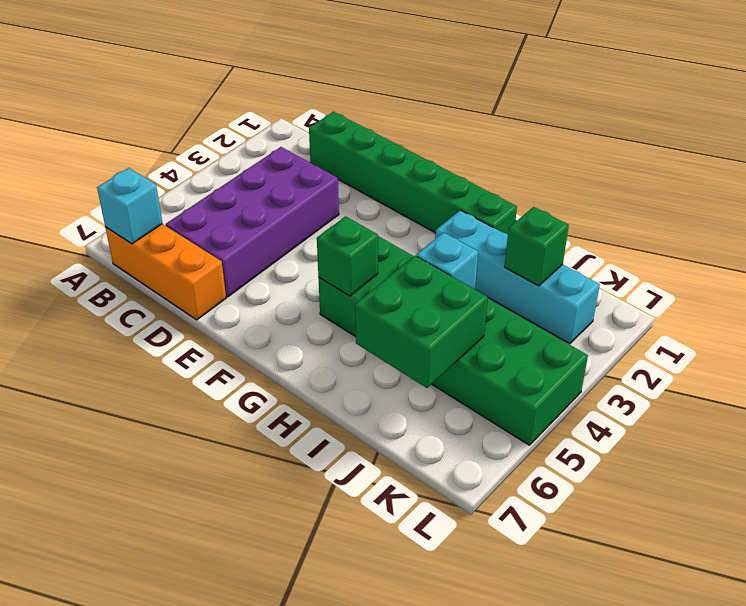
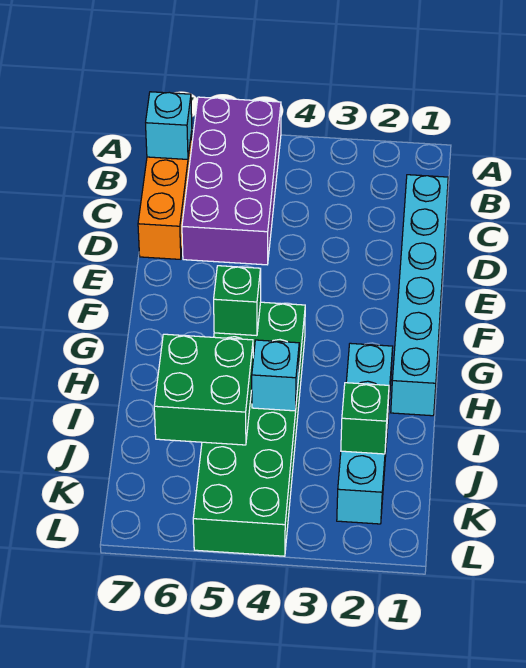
green brick C1:H1 level 1 -> cyan brick C1:H1 level 1
purple brick C3:D6 level 1 -> purple brick A5:D6 level 1

